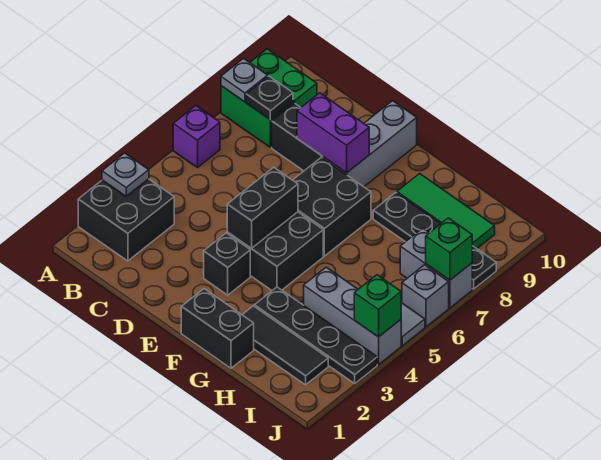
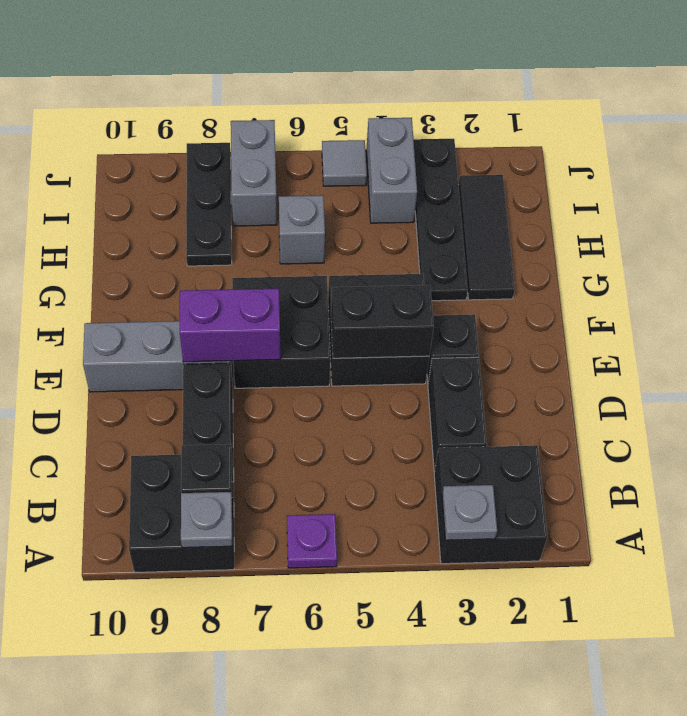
purple brick A6 level 1 -> purple plate A6 level 1
green brick A8:B9 level 1 -> black brick A8:B9 level 1
purple brick D8:E8 level 2 -> purple brick E7:E8 level 2
black brick F1:G1 level 1 -> black brick C3:D3 level 1
black plate G8:J8 level 1 -> black plate H8:J8 level 1
green tile G9:I9 level 1 -> none
grey brick H4:J4 level 1 -> grey brick I4:J4 level 1
green brick J4 level 2 -> none
grey brick J6 level 1 -> grey brick H6 level 1
green brick J7 level 2 -> none

